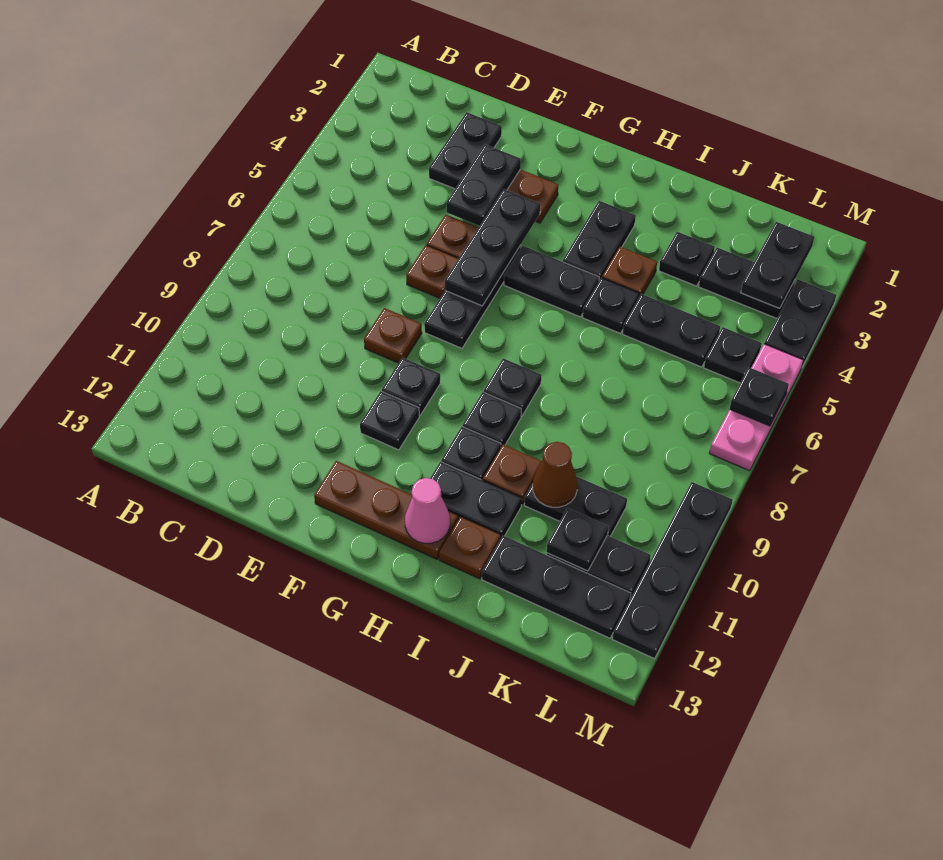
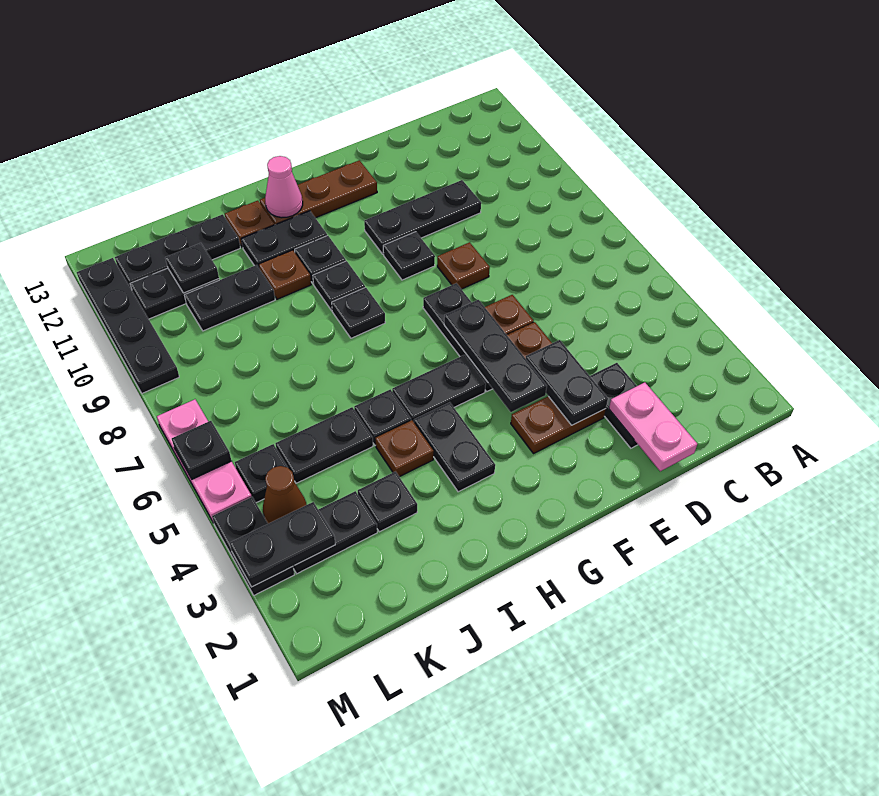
none -> pink plate D1:D2 level 2
black plate F10 level 1 -> black plate D10:F10 level 1
brown cone J10 level 2 -> brown cone L4 level 1
black plate L2:L3 level 2 -> black plate L3:M3 level 2

